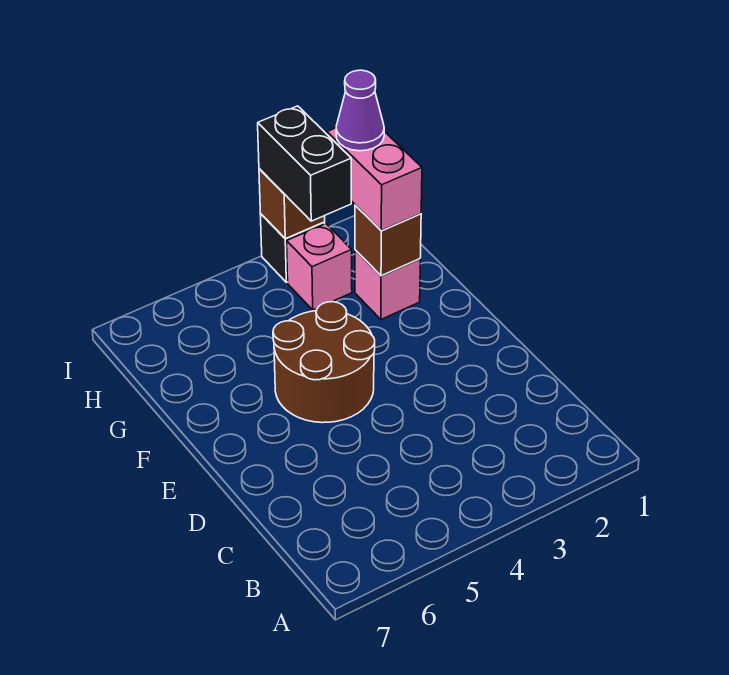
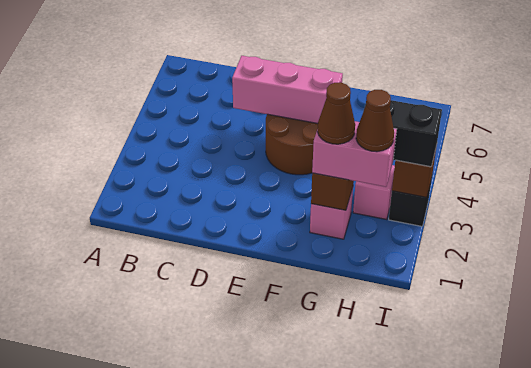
none -> pink brick D5:F5 level 2
none -> brown cone G2 level 4
purple cone H2 level 4 -> brown cone H2 level 4

